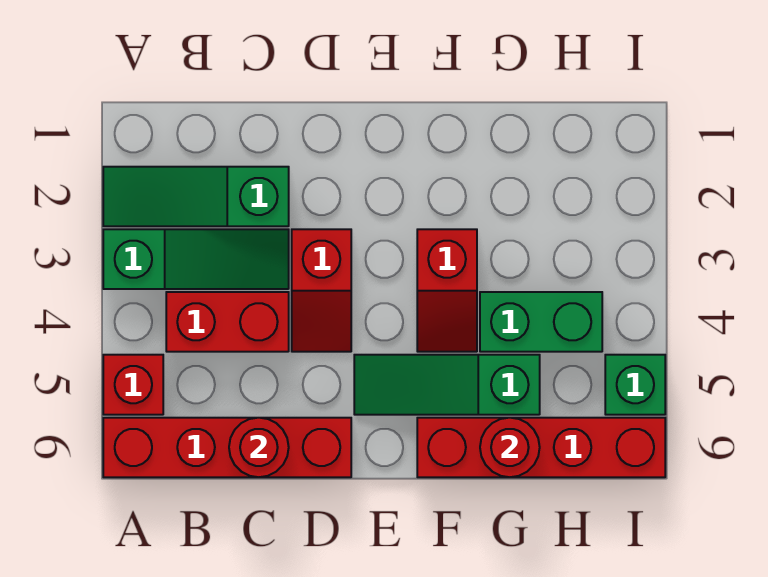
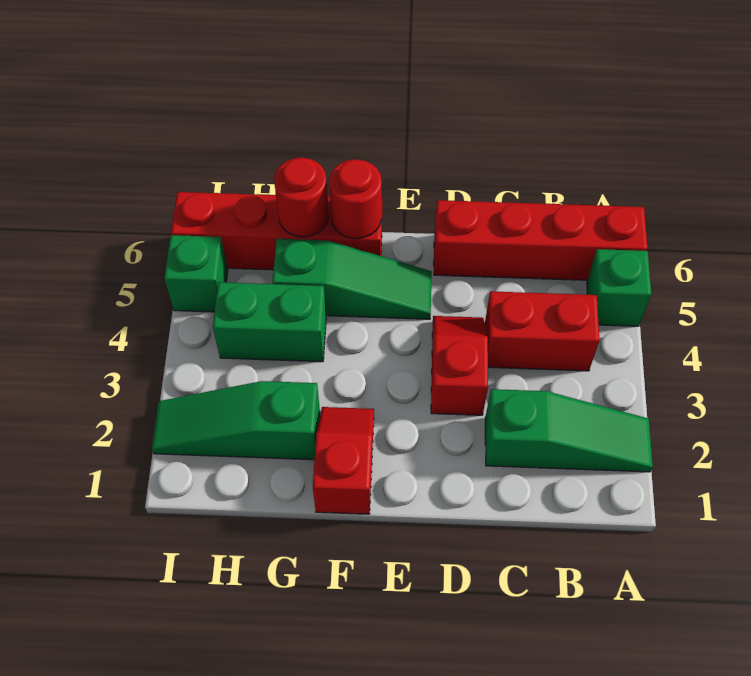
green slope A3:C3 level 1 top A -> green slope G2:I2 level 1 top G
red brick A5 level 1 -> green brick A5 level 1
red round brick C6 level 2 -> red round brick F6 level 2
red slope F3:F4 level 1 top 3 -> red slope F1:F2 level 1 top 1

